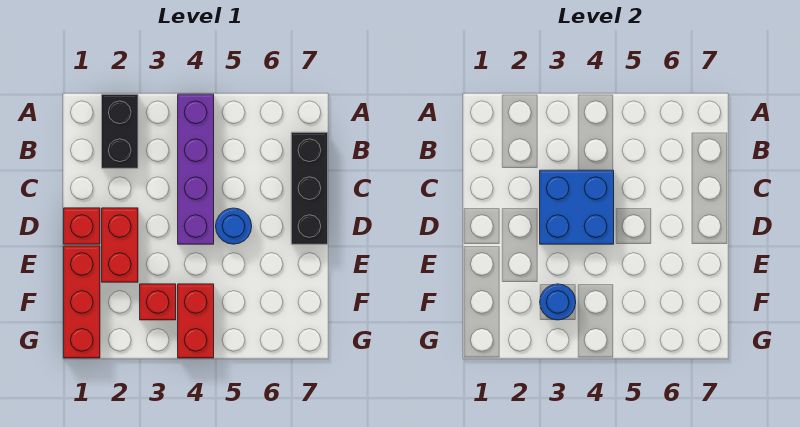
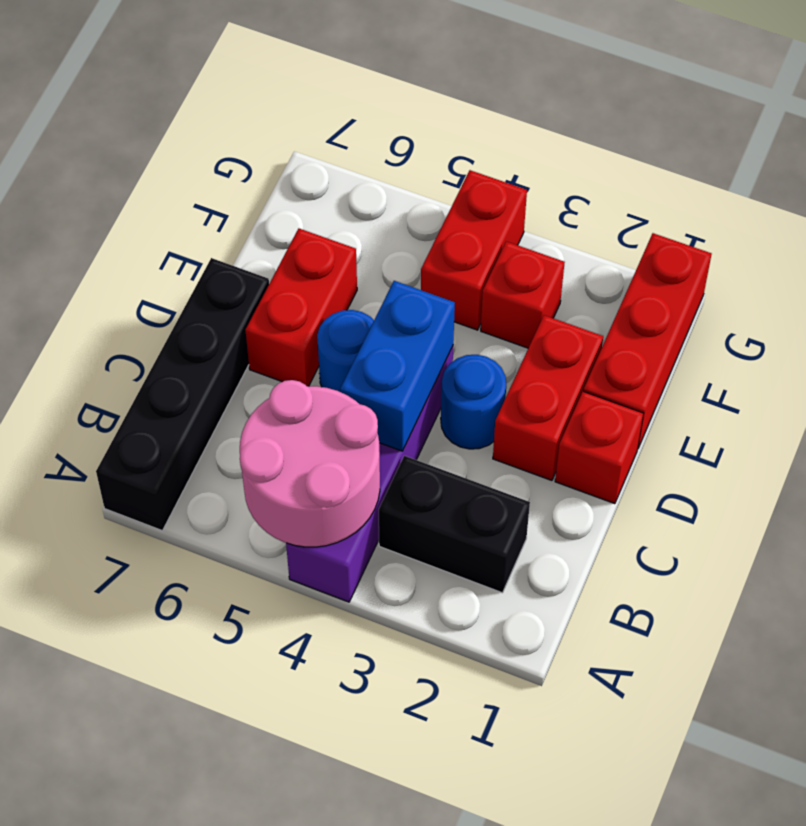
black brick A2:B2 level 1 -> black brick B2:B3 level 1
none -> pink round brick A4:B5 level 2
black brick B7:D7 level 1 -> black brick A7:D7 level 1
blue brick C3:D4 level 2 -> blue brick C4:D4 level 2
none -> red brick D6:E6 level 1
blue round brick F3 level 2 -> blue round brick D3 level 1

